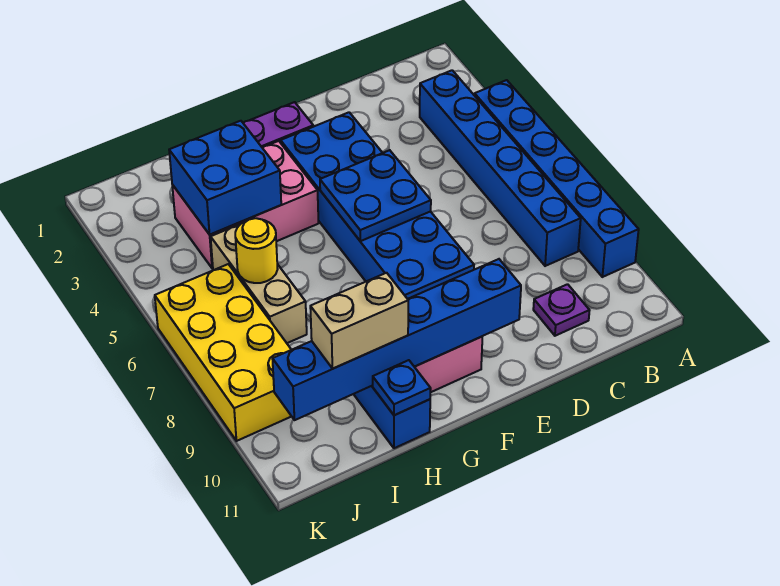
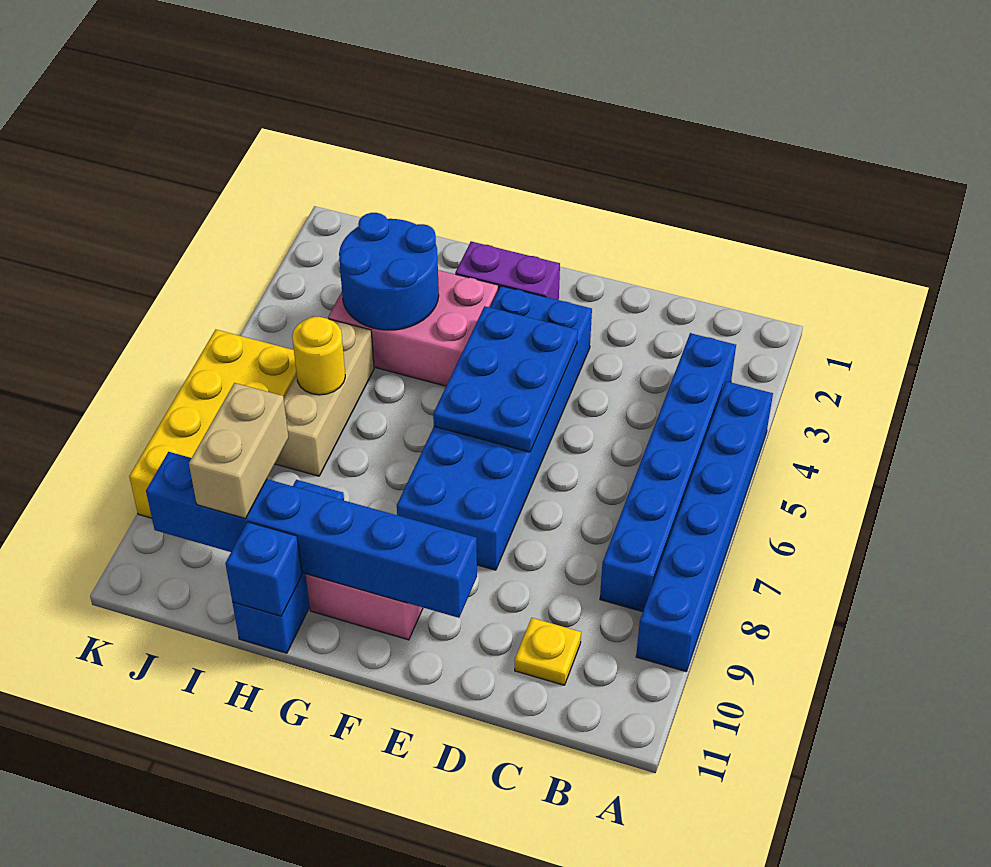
purple plate C10 level 1 -> yellow plate C10 level 1
blue plate E5:F6 level 2 -> blue plate E4:F6 level 2
blue brick H3:I4 level 2 -> blue round brick H3:I4 level 2
tan brick H10:I10 level 3 -> tan brick I9:I10 level 3
blue plate H11 level 2 -> blue brick H11 level 2

